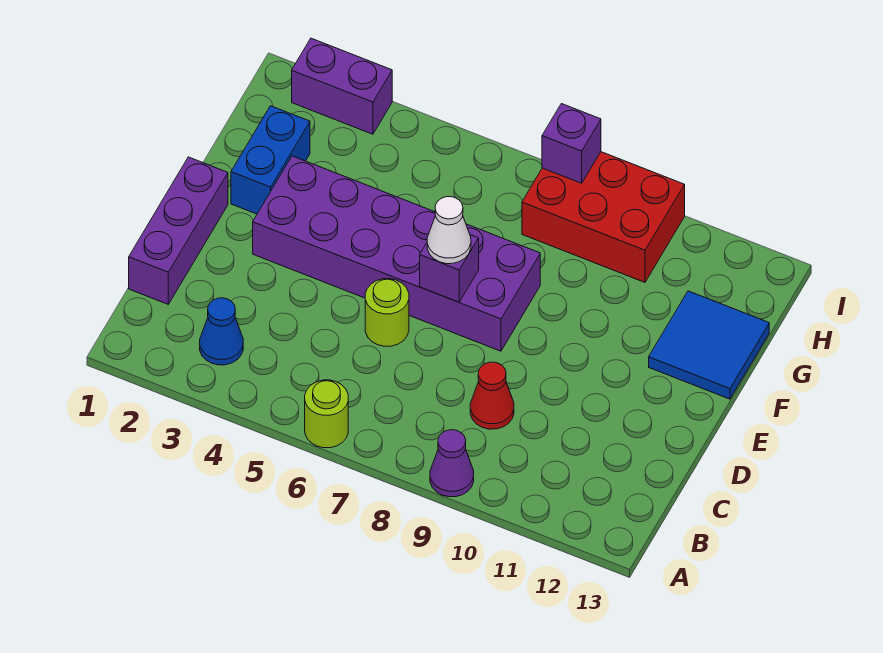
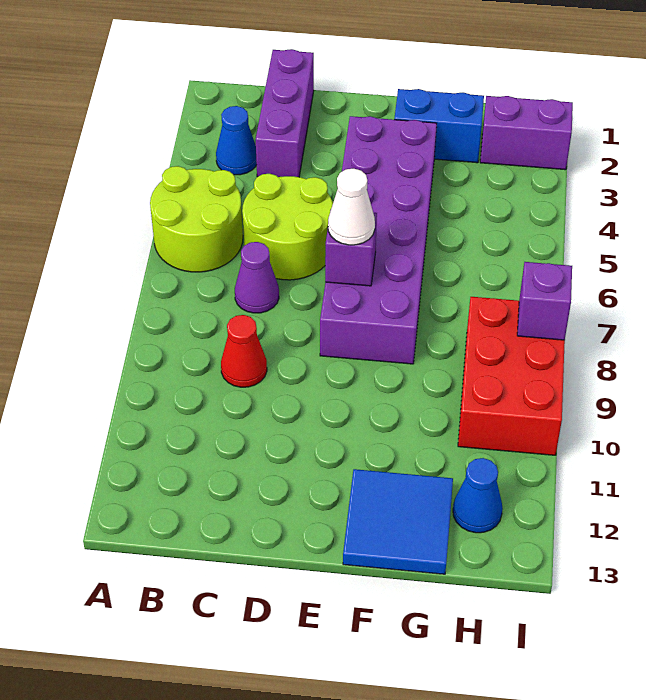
lime round brick A6 level 1 -> lime round brick A5:B6 level 1
purple cone A9 level 1 -> purple cone C7 level 1
purple brick C1:E1 level 1 -> purple brick C1:C3 level 1
lime round brick D6 level 1 -> lime round brick C5:D6 level 1
none -> blue cone H12 level 1
purple brick I2:I3 level 1 -> purple brick H2:I2 level 1

